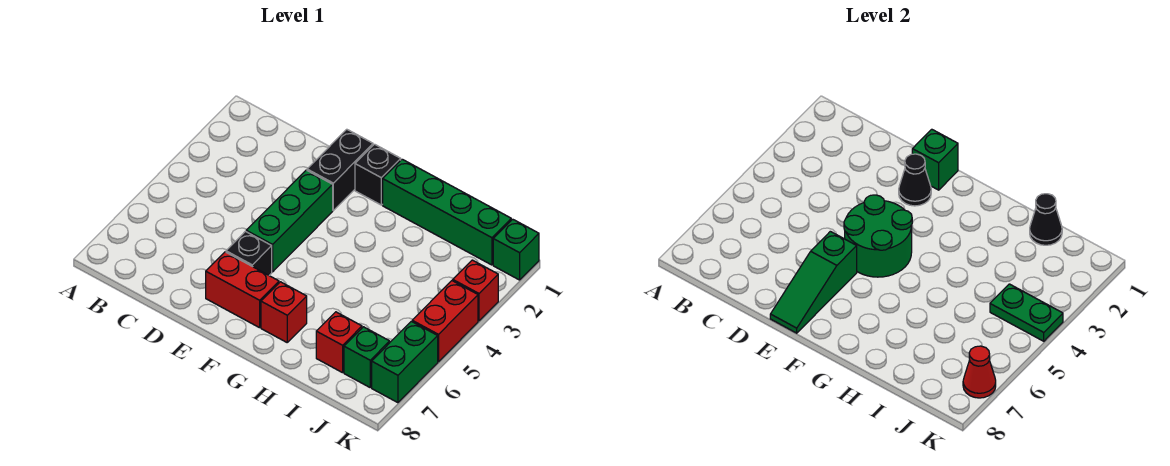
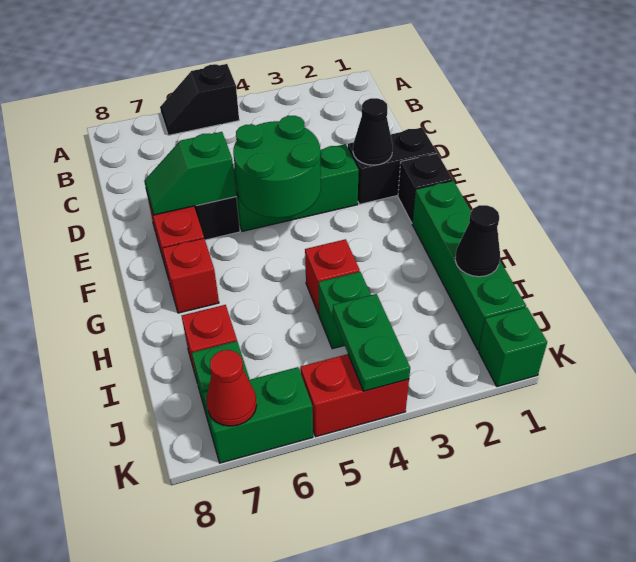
none -> black slope A5:A6 level 1 top 5
green brick E1 level 2 -> green brick I4 level 1
green slope E6:E8 level 2 top 6 -> green slope E6:E7 level 2 top 6
red brick K3 level 1 -> red brick H4 level 1

